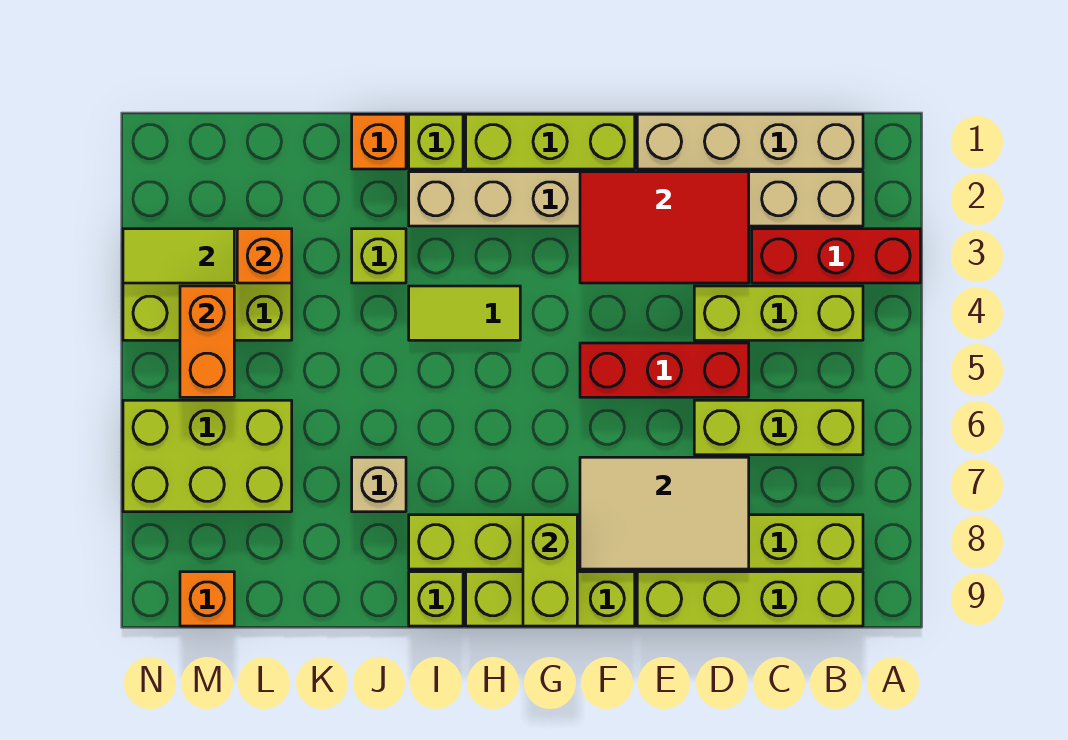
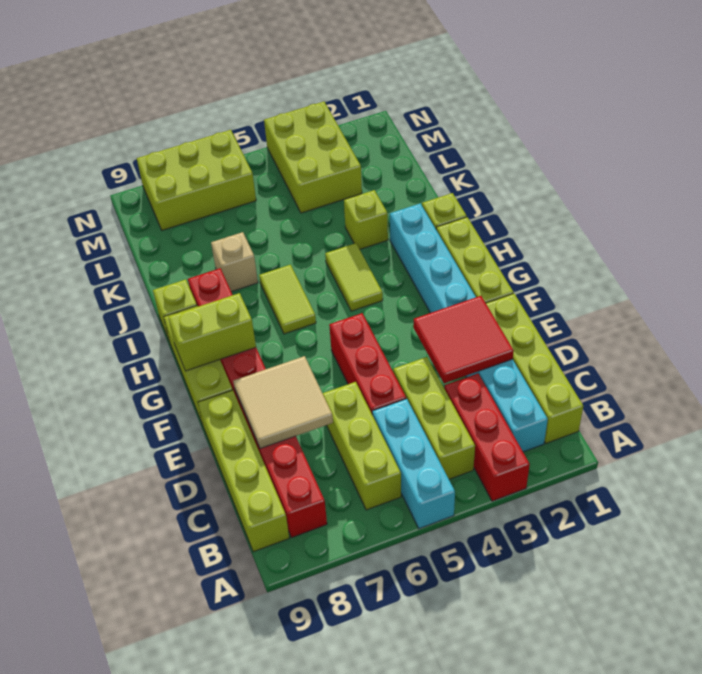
none -> cyan brick A5:C5 level 1
tan brick B1:E1 level 1 -> lime brick B1:E1 level 1
tan brick B2:I2 level 1 -> cyan brick B2:I2 level 1
lime brick B8:I8 level 1 -> red brick B8:I8 level 1
red tile D2:F3 level 2 -> red tile D2:E3 level 2
tan tile D7:F8 level 2 -> tan tile D7:E8 level 2
orange brick J1 level 1 -> none
orange brick L3 level 2 -> none
lime brick L6:N7 level 1 -> lime brick M6:N8 level 1
lime tile M3:N3 level 2 -> lime tile H6:I6 level 1
orange brick M4:M5 level 2 -> none
orange brick M9 level 1 -> none

